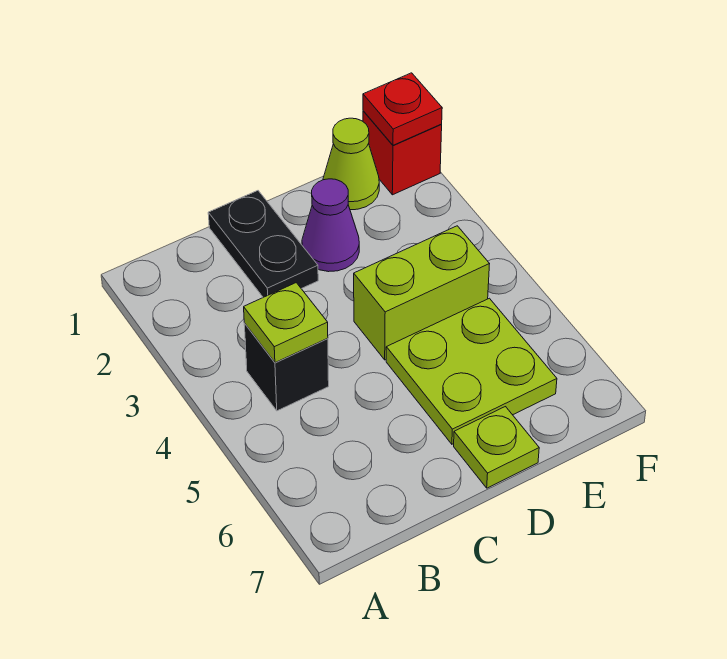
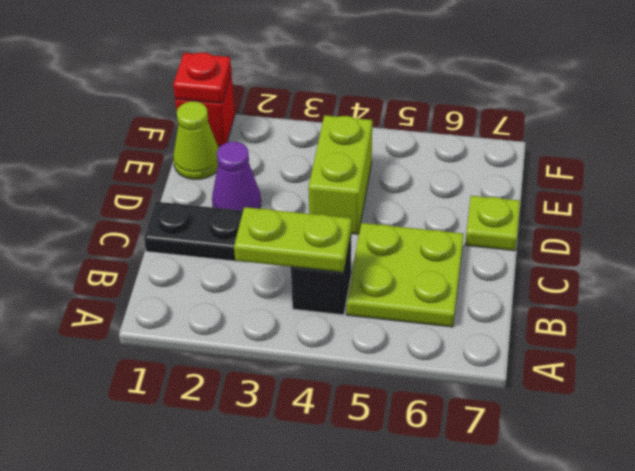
lime plate B4 level 2 -> lime plate B3:B4 level 2
lime plate D5:E6 level 1 -> lime plate B5:C6 level 1

